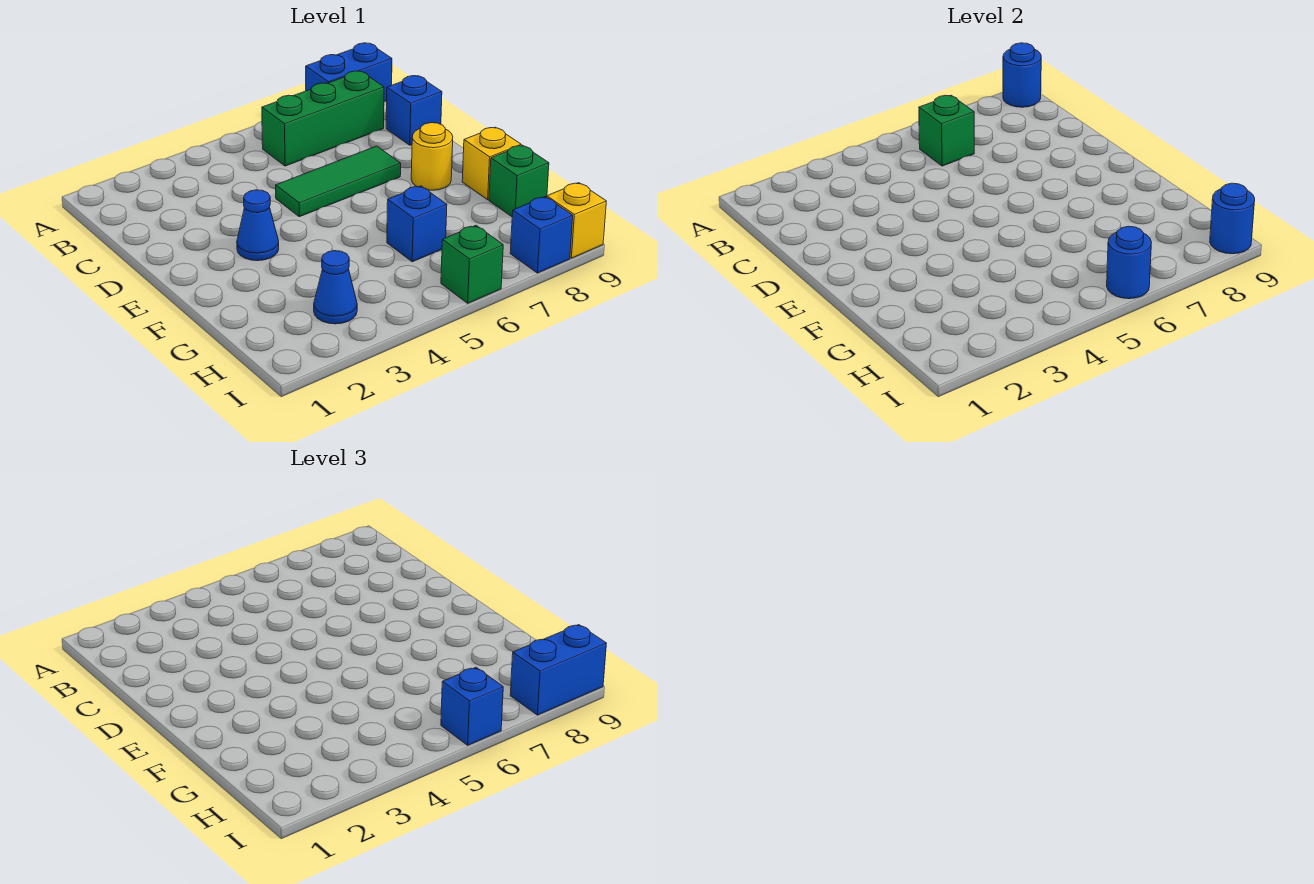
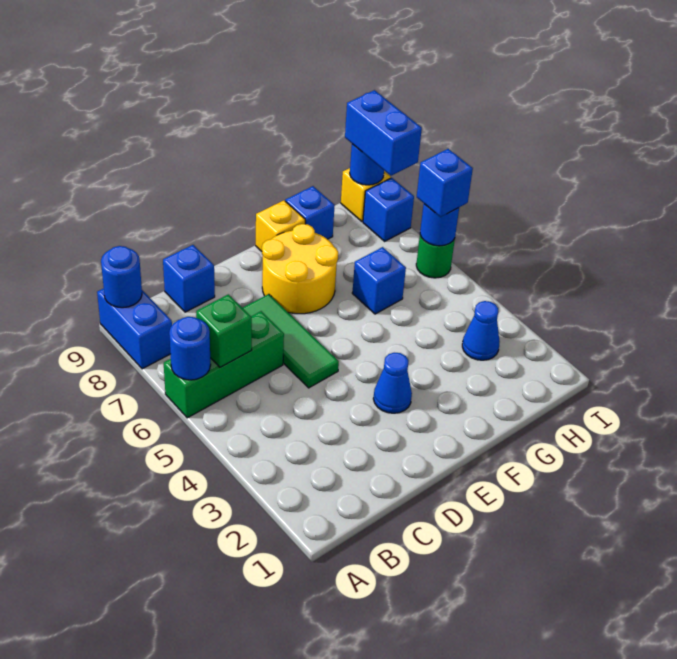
none -> blue round brick A6 level 2
green brick B6:B8 level 1 -> green brick A6:C6 level 1
yellow round brick E8 level 1 -> yellow round brick E7:F8 level 1
green brick G9 level 1 -> blue brick G9 level 1
green brick I6 level 1 -> green round brick I6 level 1

